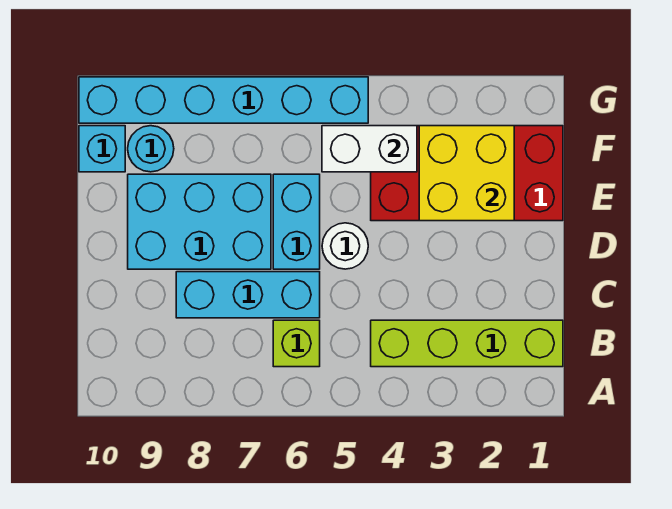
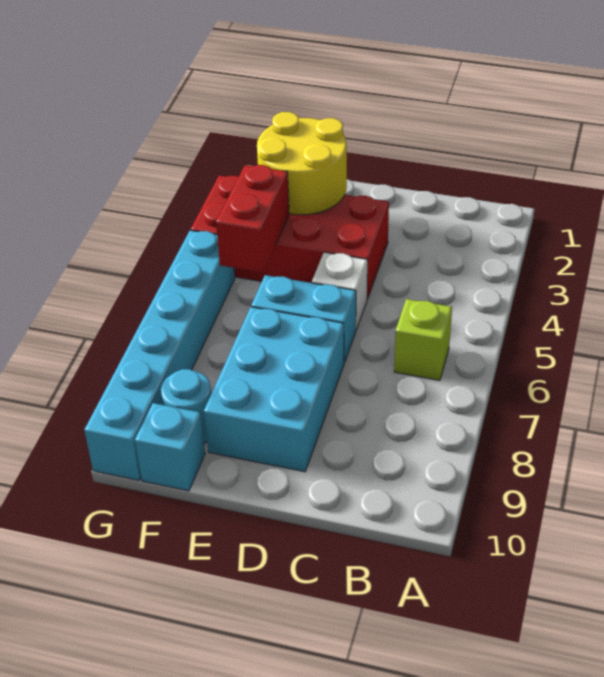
lime brick B1:B4 level 1 -> none
cyan brick C6:C8 level 1 -> none
white round brick D5 level 1 -> white brick D5 level 1
red brick E1:F4 level 1 -> red brick D3:G4 level 1
yellow brick E2:F3 level 2 -> yellow round brick E2:F3 level 2
white brick F4:F5 level 2 -> red brick F4:F5 level 2

